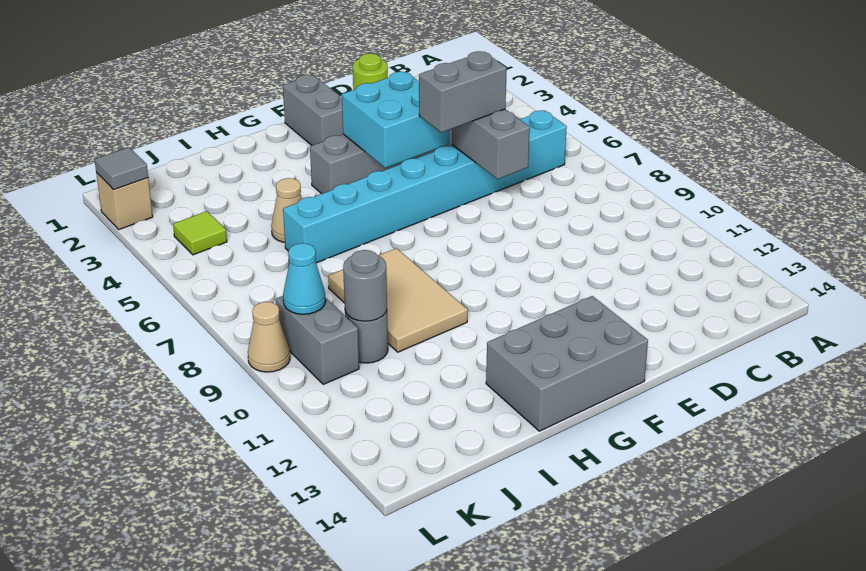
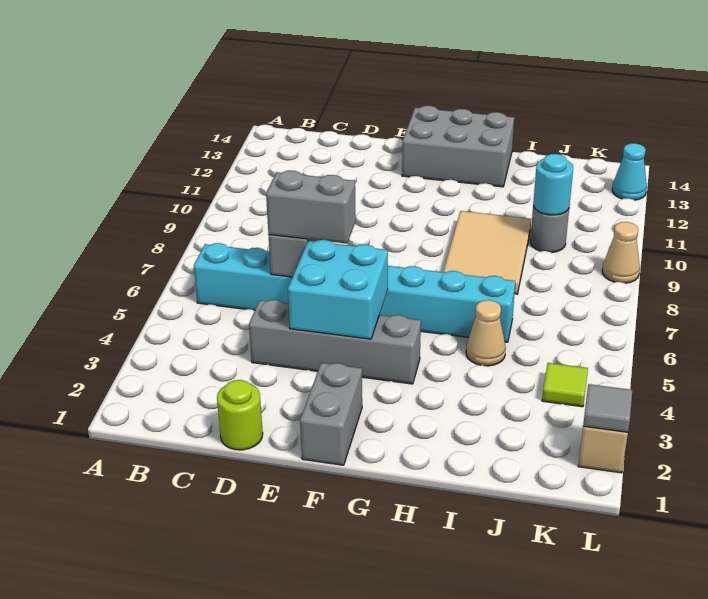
grey round brick J10 level 2 -> cyan round brick J10 level 2
grey brick K9:K10 level 1 -> none
cyan cone K9 level 2 -> cyan cone L13 level 1

